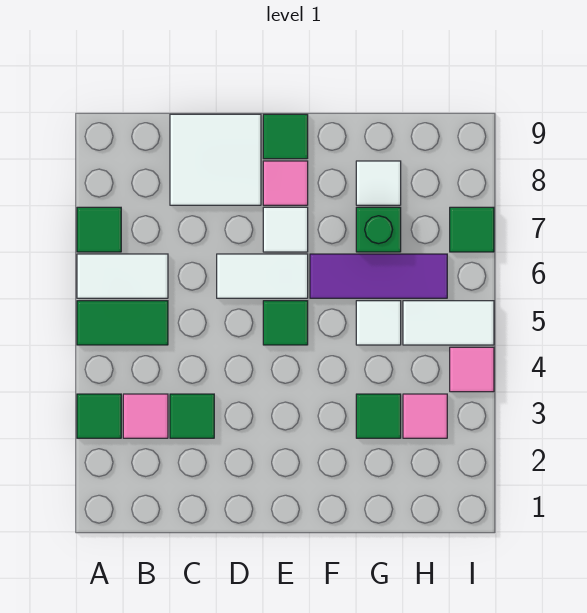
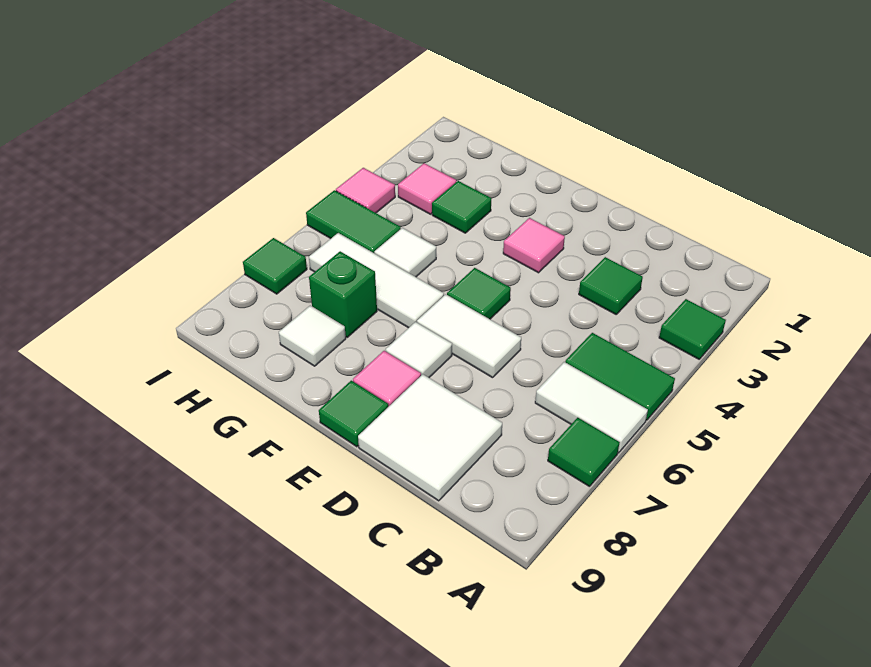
pink tile B3 level 1 -> pink tile E3 level 1
purple tile F6:H6 level 1 -> white tile F6:H6 level 1
white tile H5:I5 level 1 -> green tile H5:I5 level 1

